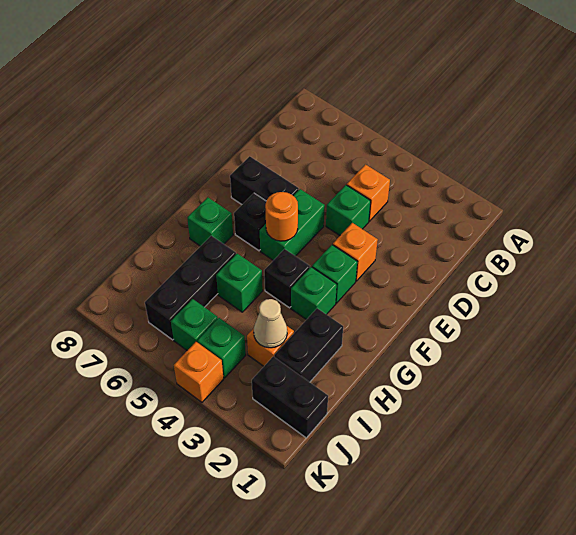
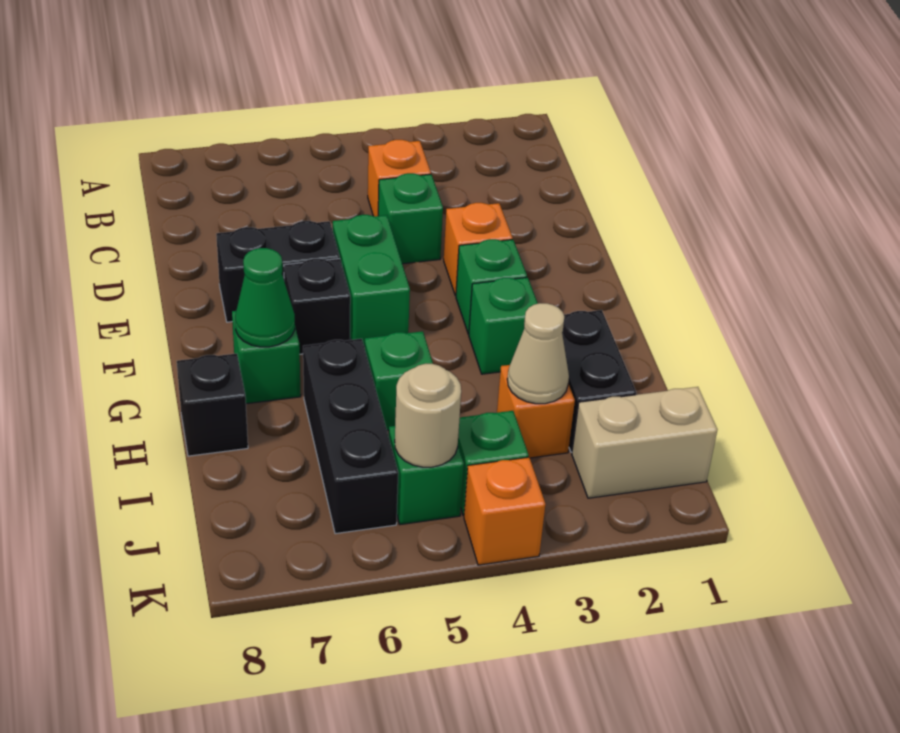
orange round brick F5 level 2 -> none
black brick G4 level 1 -> black brick H8 level 1
none -> green cone G7 level 2
black brick J1:J2 level 1 -> tan brick J1:J2 level 1
none -> tan round brick J5 level 2

